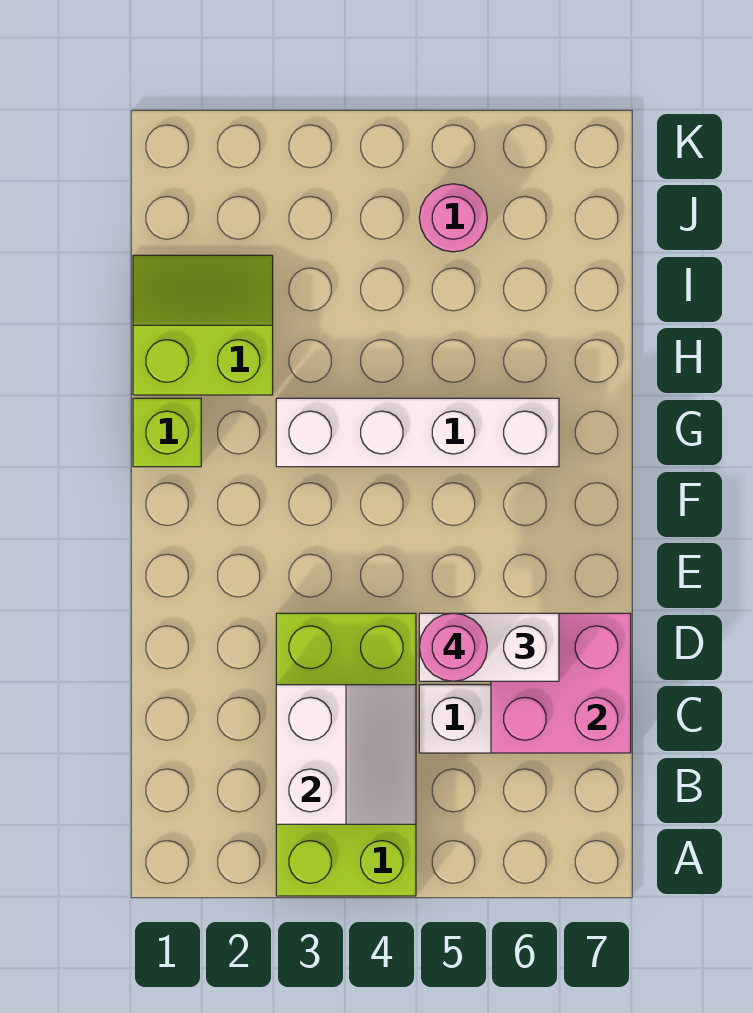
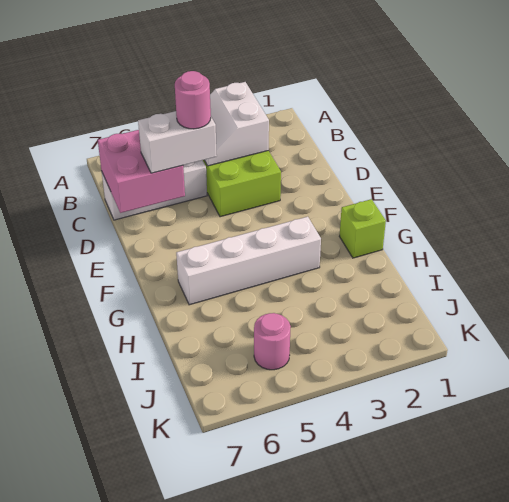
lime slope H1:I2 level 1 top H -> none

